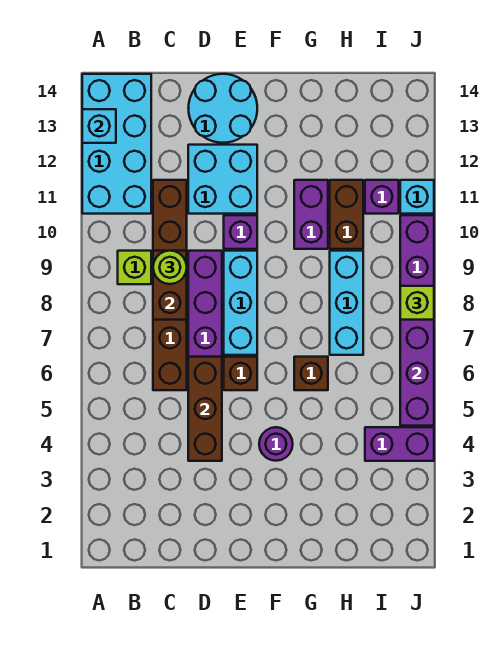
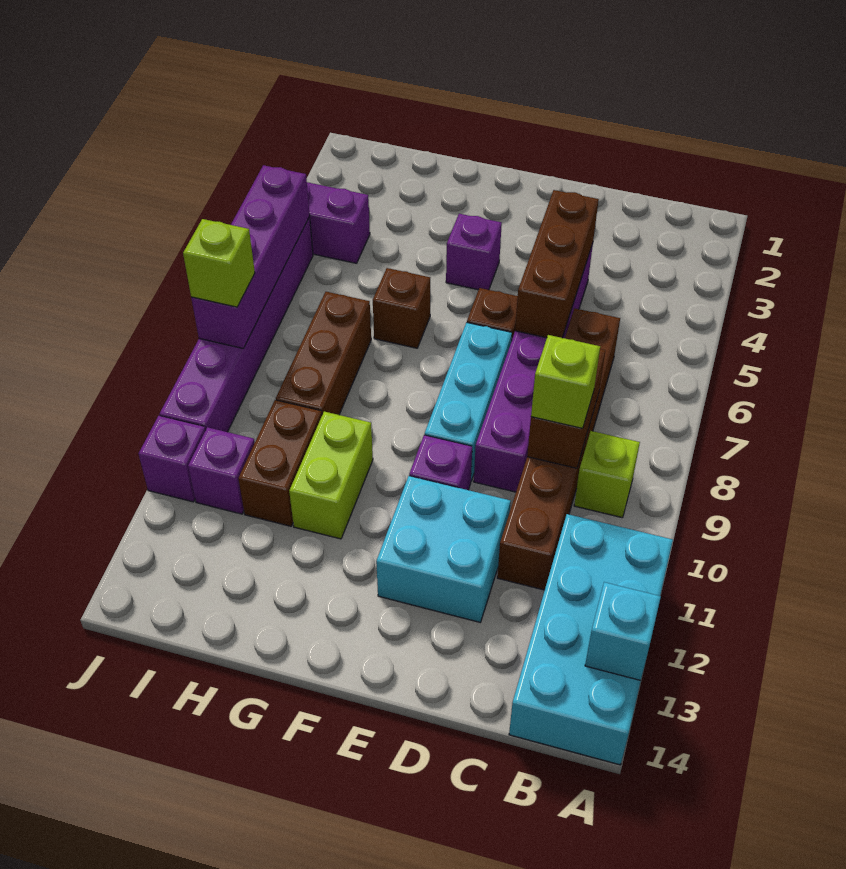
lime round brick C9 level 3 -> lime brick C9 level 3
cyan round brick D13:E14 level 1 -> none
purple round brick F4 level 1 -> purple brick F4 level 1
purple brick G10:G11 level 1 -> lime brick G10:G11 level 1
cyan brick H7:H9 level 1 -> brown brick H7:H9 level 1
cyan brick J11 level 1 -> purple brick J11 level 1

